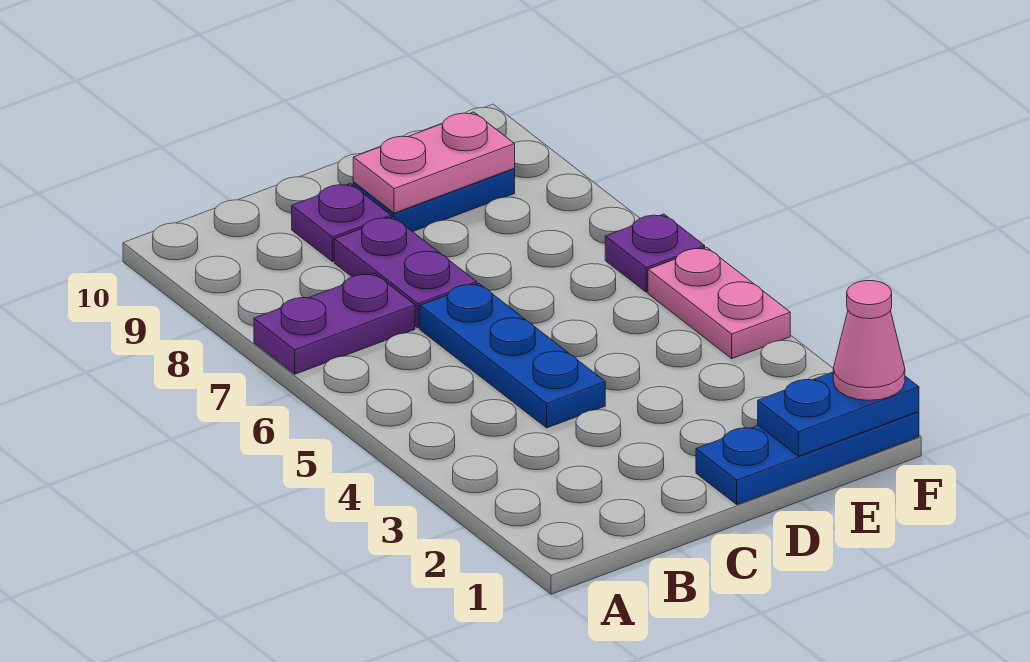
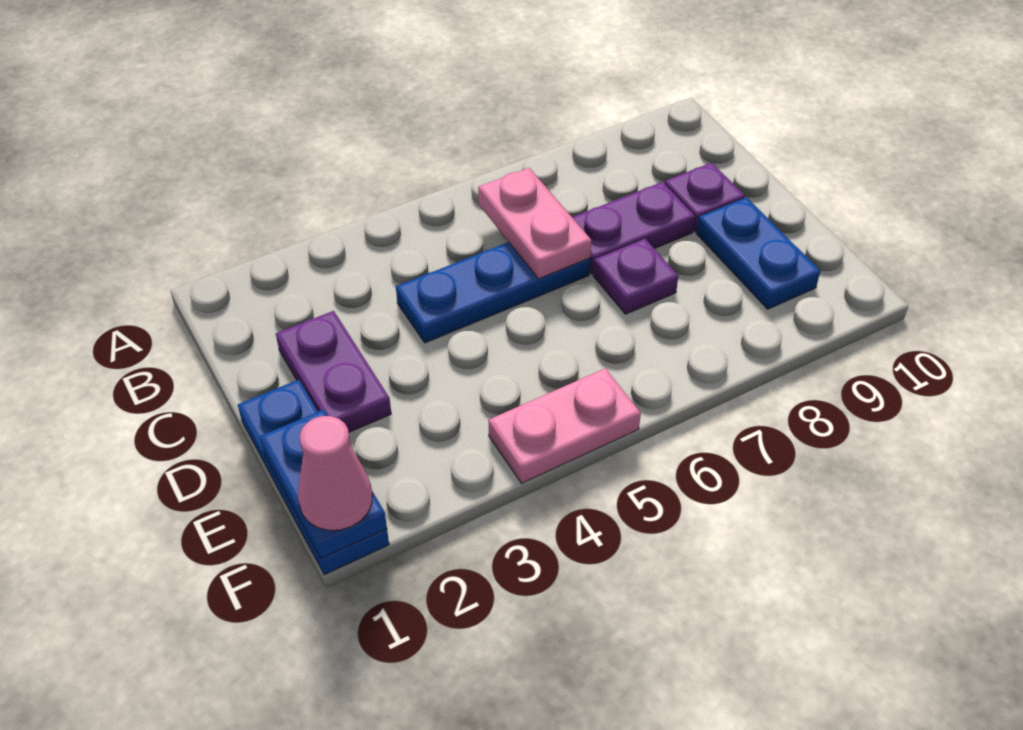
purple plate A7:B7 level 1 -> purple plate C2:D2 level 1
pink plate D9:E9 level 2 -> pink plate B6:C6 level 2
purple plate F6 level 1 -> purple plate D7 level 1

